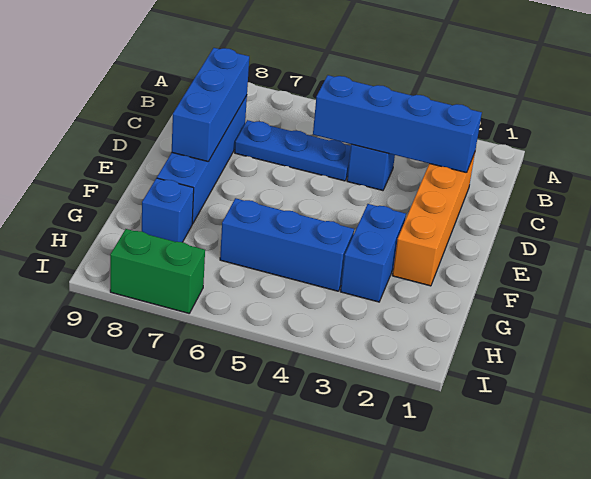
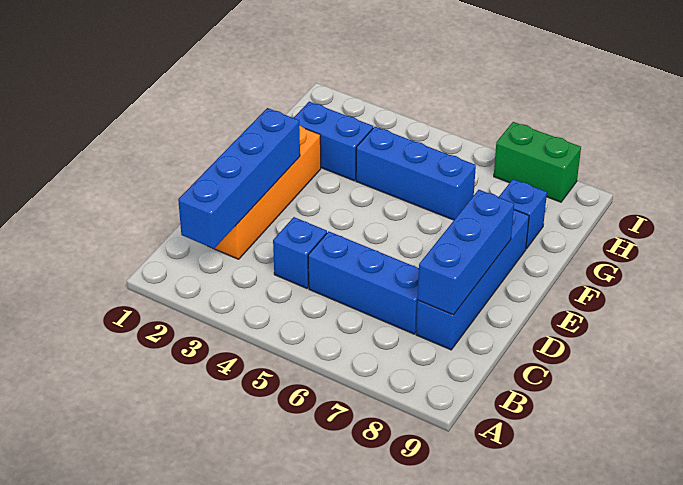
blue brick C2:C5 level 2 -> blue brick B2:E2 level 2
blue plate C5:C7 level 1 -> blue brick C5:C7 level 1
blue brick F3:G3 level 1 -> blue brick G2:G3 level 1

